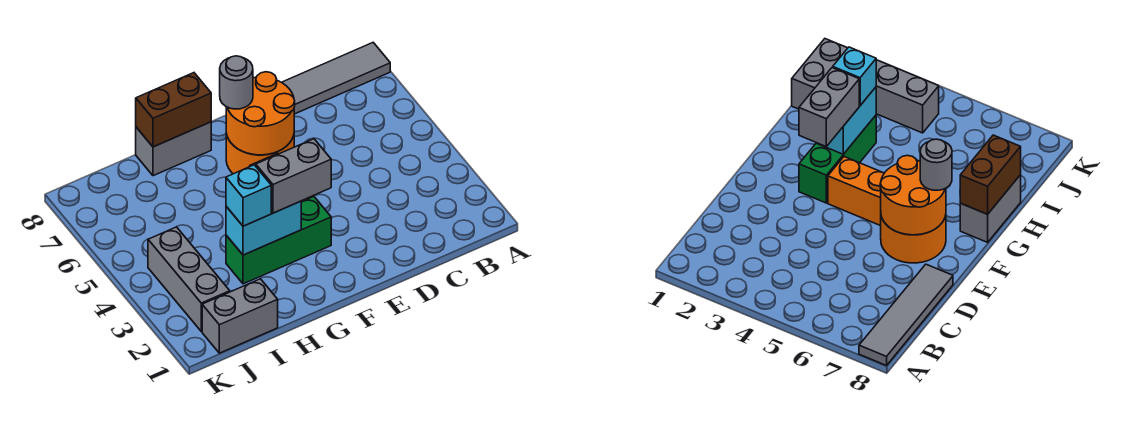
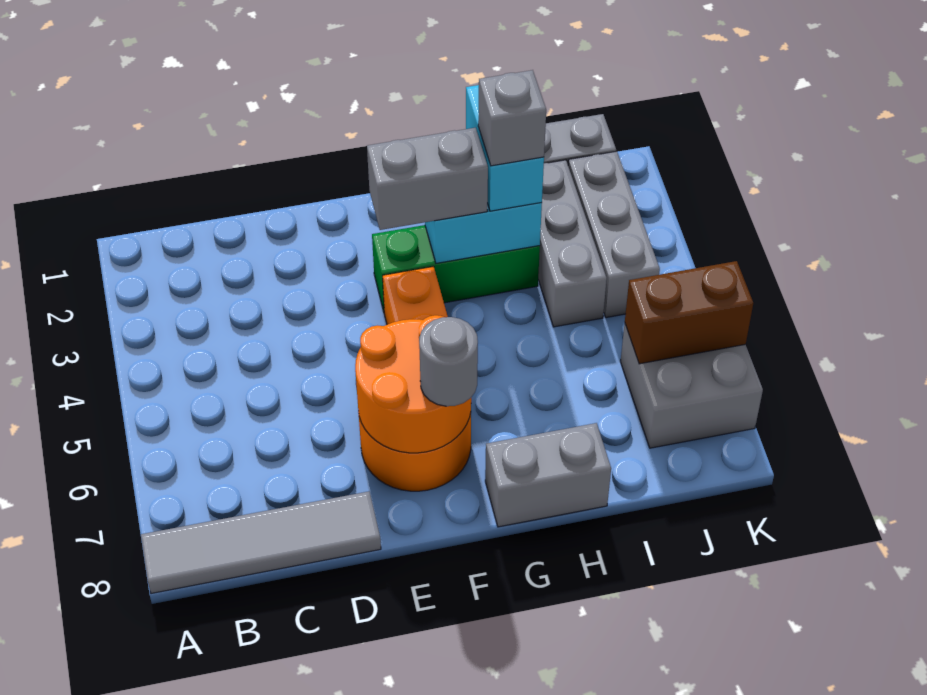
brown brick G8:H8 level 2 -> brown brick J6:K6 level 2
cyan brick H3 level 3 -> cyan brick H2:H3 level 3
none -> grey brick H3 level 4
none -> grey brick I2:I4 level 1
none -> grey brick J6:K7 level 1

